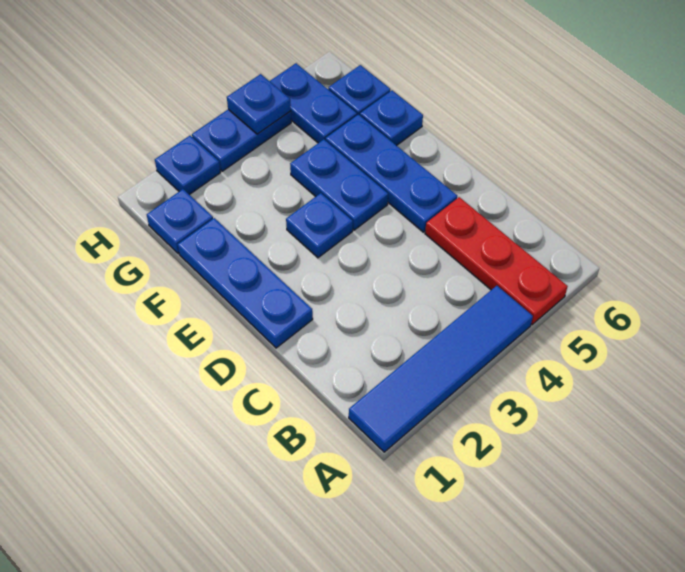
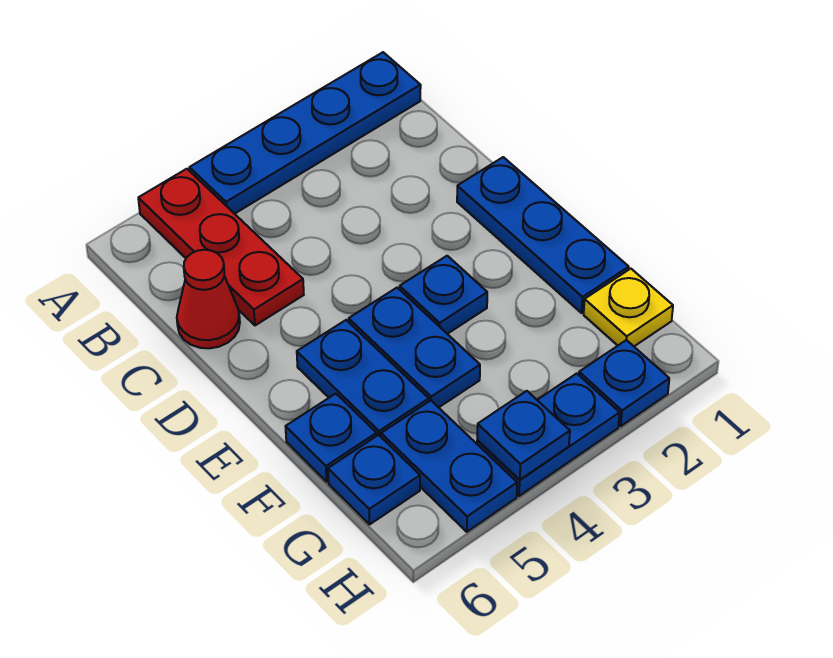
blue tile A1:A4 level 1 -> blue plate A1:A4 level 1
none -> red cone C6 level 1
blue plate D5:F5 level 1 -> blue plate E5:F5 level 1
blue plate G1 level 1 -> yellow plate G1 level 1

